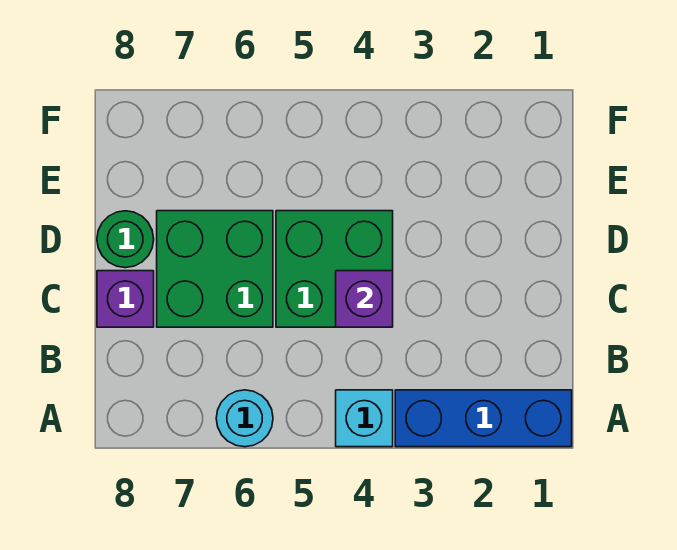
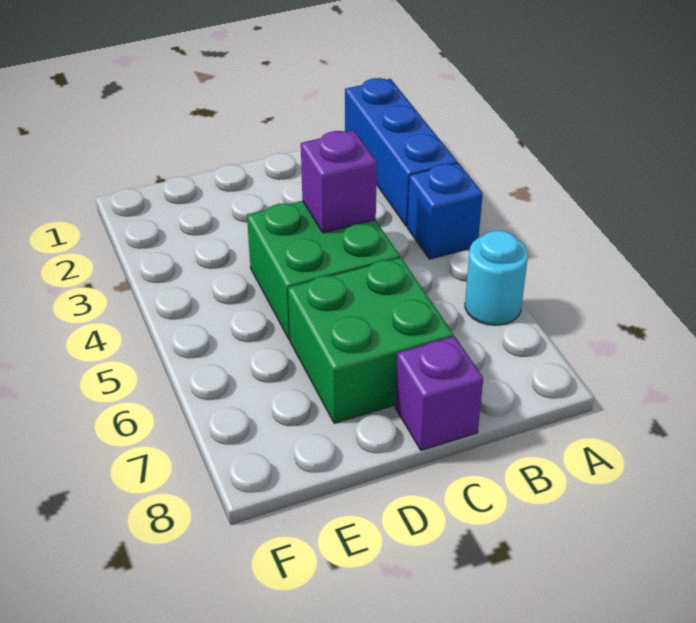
cyan brick A4 level 1 -> blue brick A4 level 1
green round brick D8 level 1 -> none

